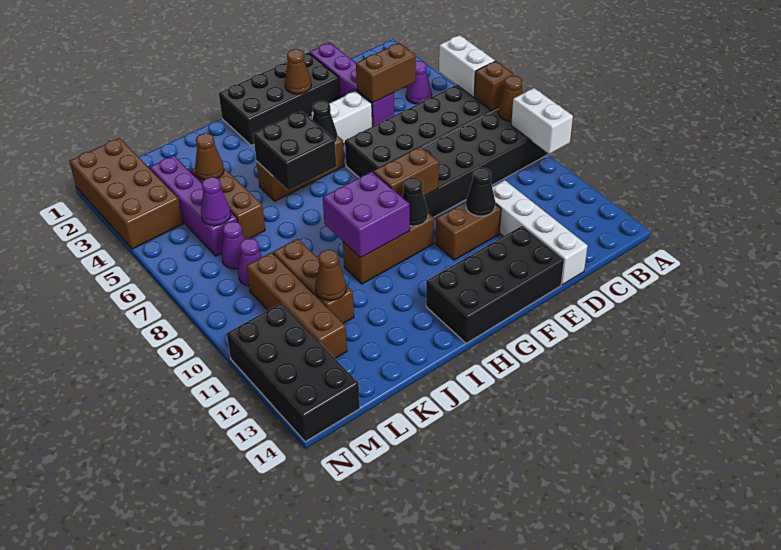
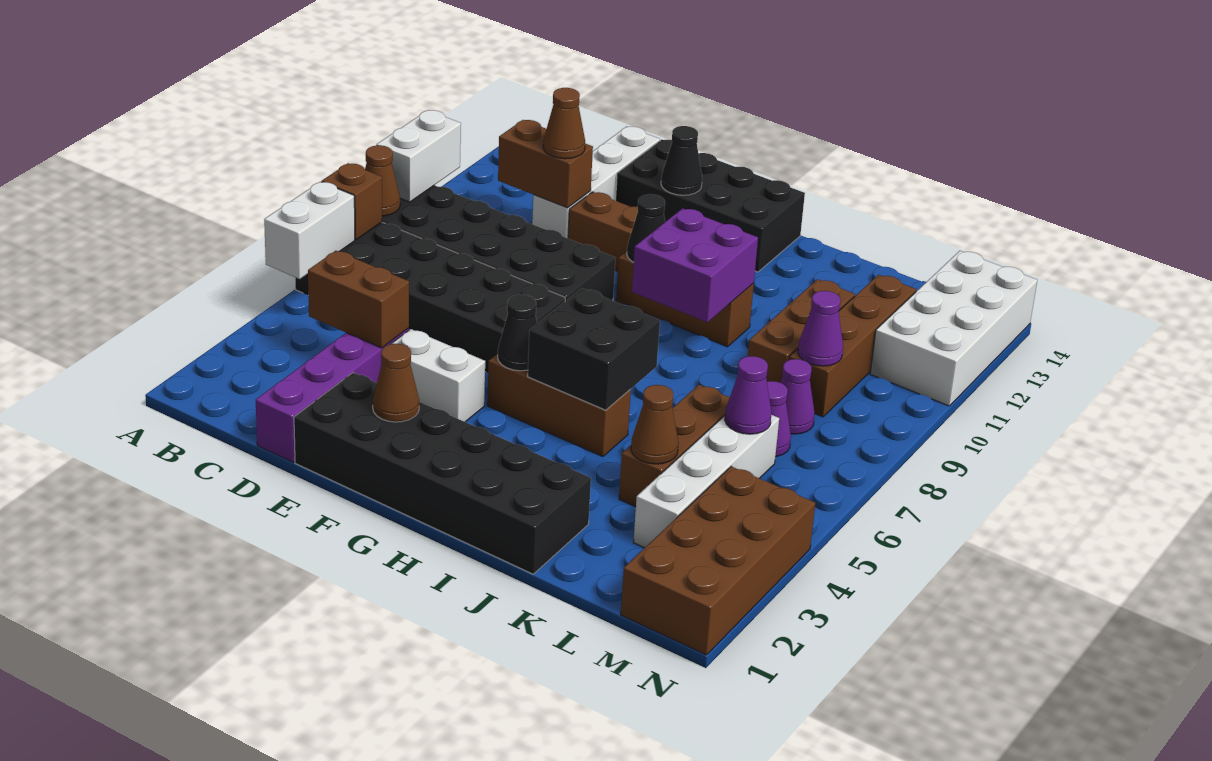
purple cone B4 level 1 -> purple cone L9 level 2
black brick E1:H2 level 1 -> black brick E1:J2 level 1
black cone E11 level 2 -> black cone F13 level 2
brown brick F9:G9 level 2 -> brown brick C11:D11 level 2
brown cone K11 level 2 -> brown cone D11 level 3
purple brick L3:L6 level 1 -> white brick L3:L6 level 1
black brick M11:N14 level 1 -> white brick M11:N14 level 1

